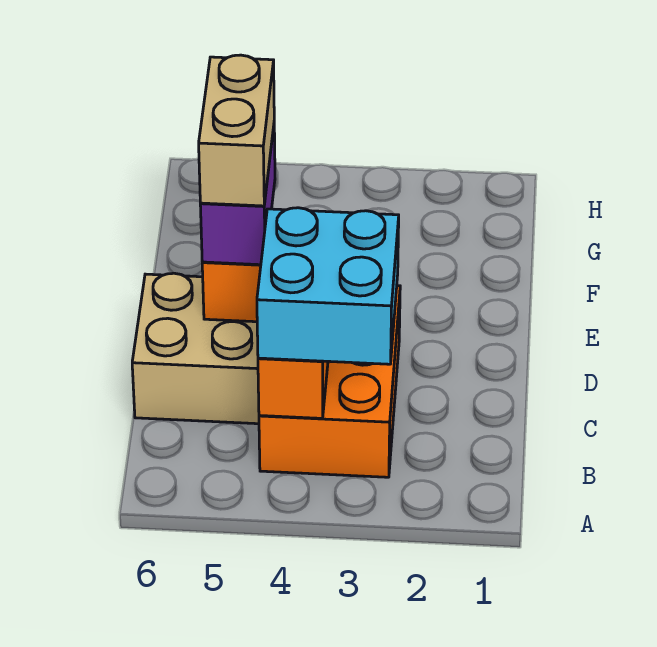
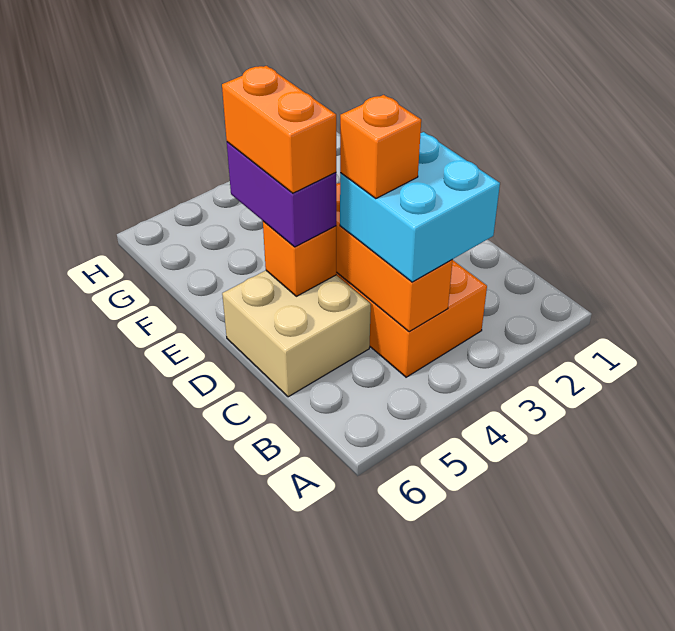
none -> orange brick C4 level 4
tan brick D5:E5 level 4 -> orange brick D5:E5 level 4

